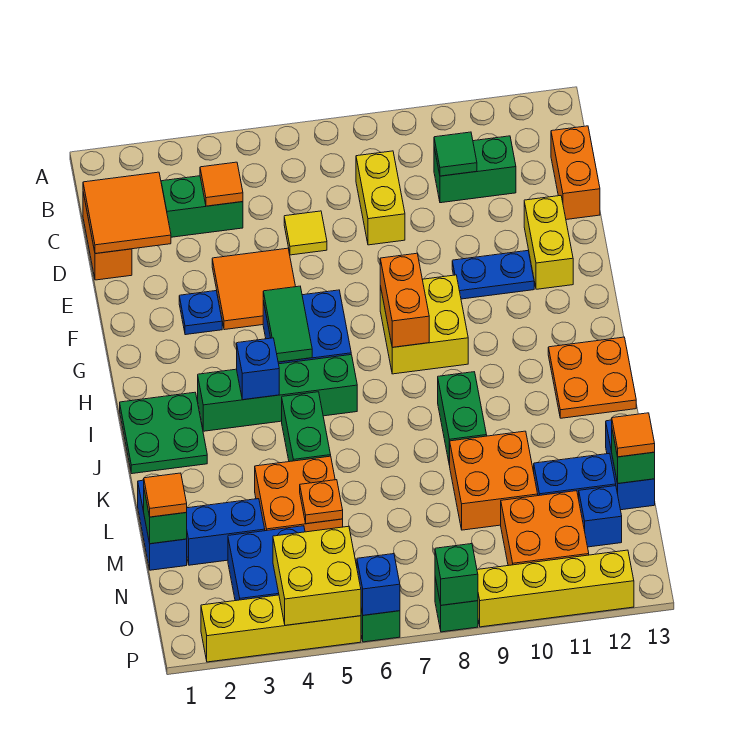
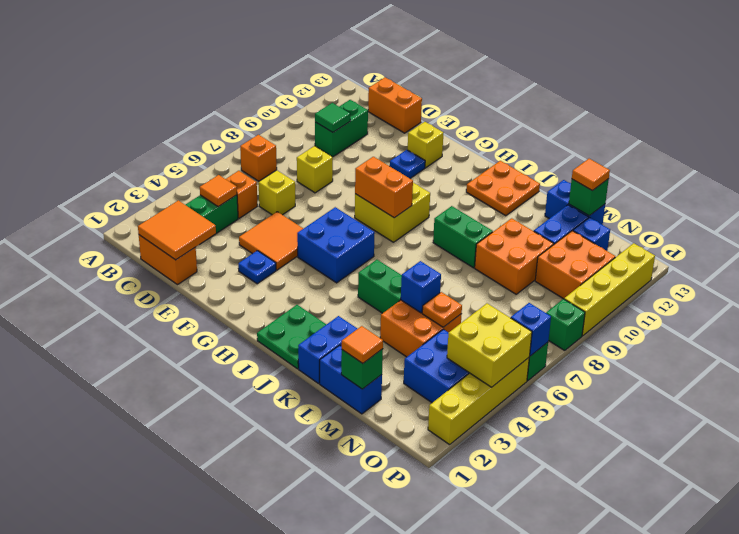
none -> orange brick B7 level 1
none -> orange brick C5 level 1
yellow brick C8:D8 level 1 -> yellow brick D8 level 1
yellow tile D6 level 1 -> yellow brick D6 level 1
yellow brick E12:F12 level 1 -> yellow brick F12 level 1
blue plate F10:F11 level 1 -> blue plate F11 level 1
green tile G5:H5 level 2 -> none
green brick I3:I6 level 1 -> none
blue brick I4 level 2 -> blue brick L5 level 2
blue brick M2:M3 level 1 -> blue brick K1:K2 level 1
green brick P8 level 2 -> none

